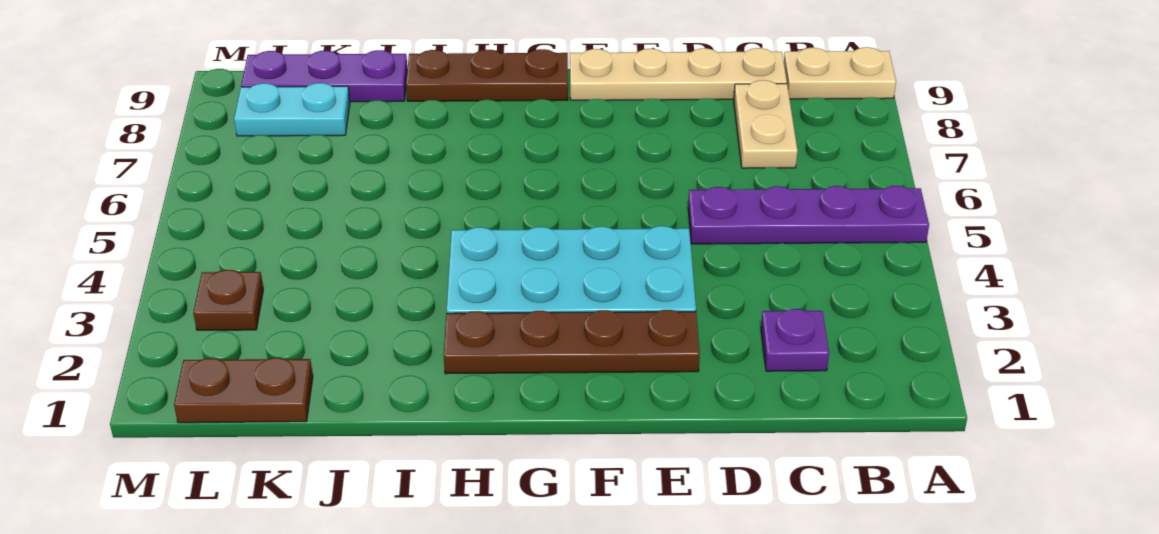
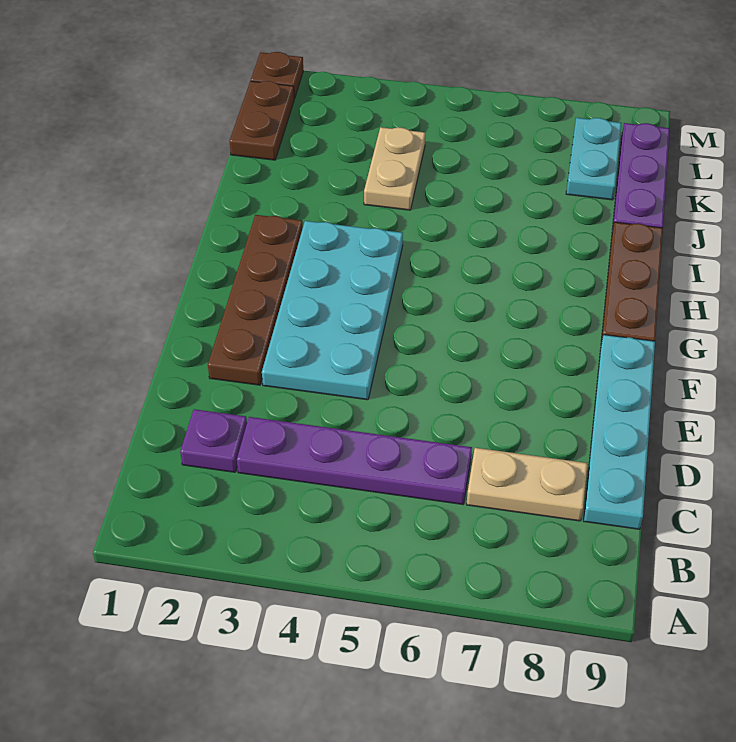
purple plate A5:D5 level 1 -> purple plate C3:C6 level 1
tan plate A9:B9 level 1 -> tan plate J4:K4 level 1
tan plate C9:F9 level 1 -> cyan plate C9:F9 level 1
brown plate L3 level 1 -> brown plate M1 level 1

